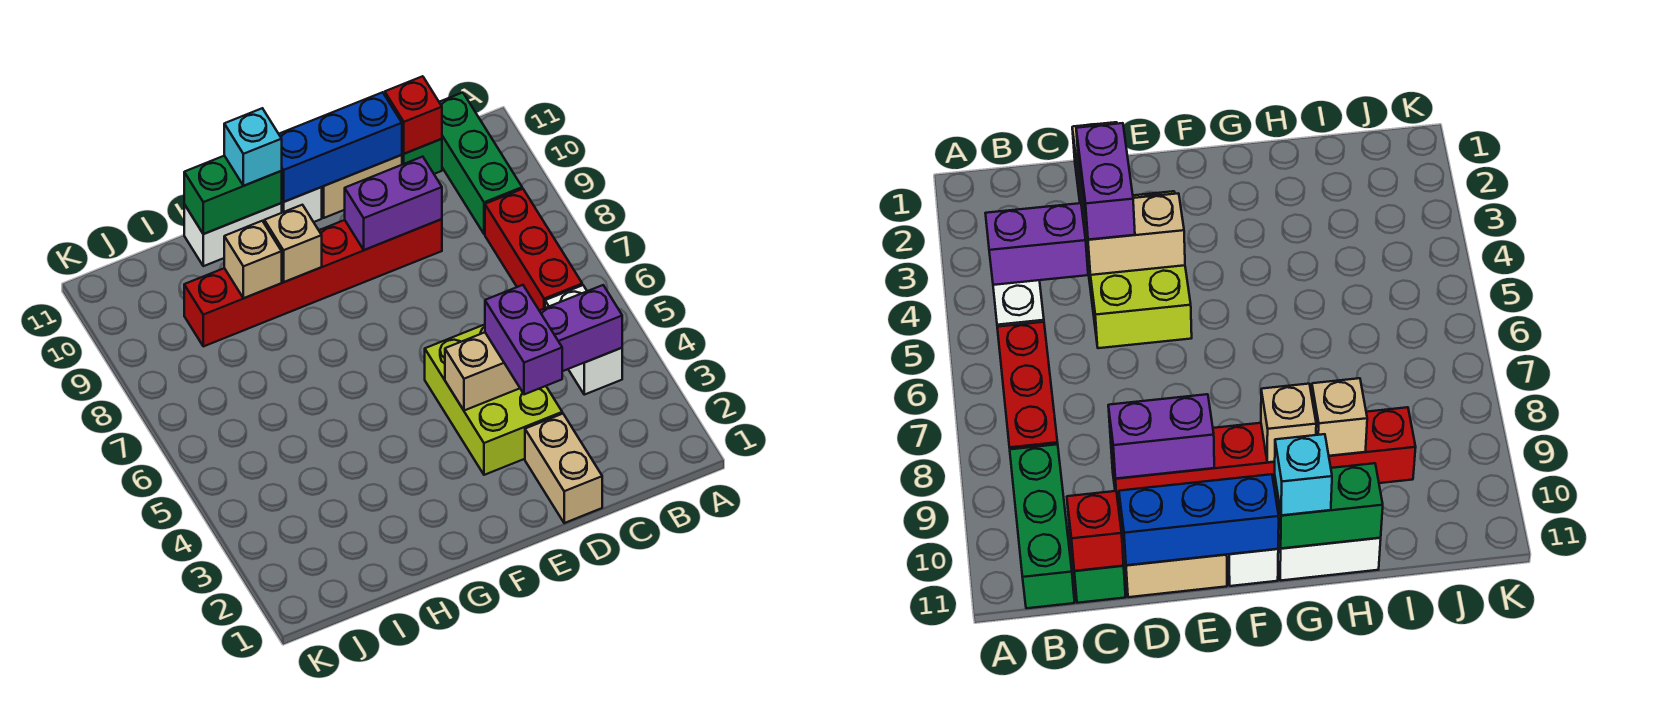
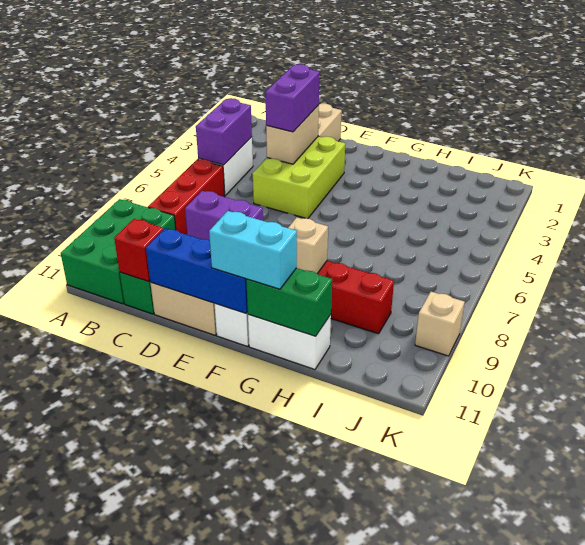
purple brick B4:C4 level 2 -> purple brick B4:B5 level 2
green brick B9:B11 level 1 -> green brick A9:B11 level 1
tan brick D4:E4 level 2 -> tan brick D3:D4 level 2
cyan brick G11 level 3 -> cyan brick F11:G11 level 3
tan brick H9 level 2 -> tan brick K9 level 1

